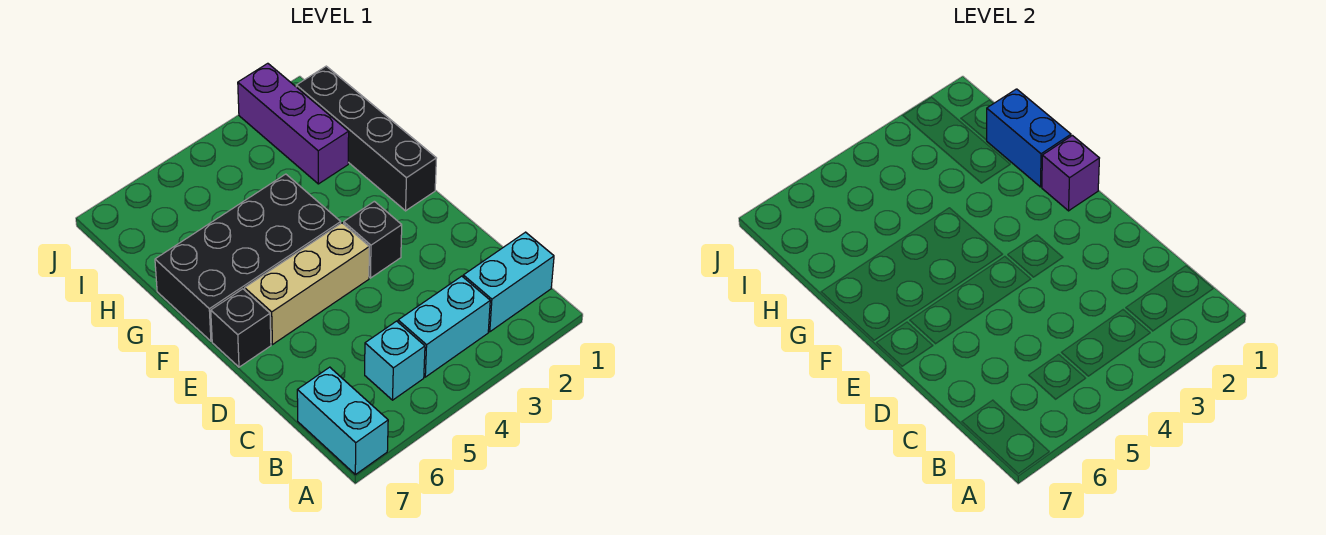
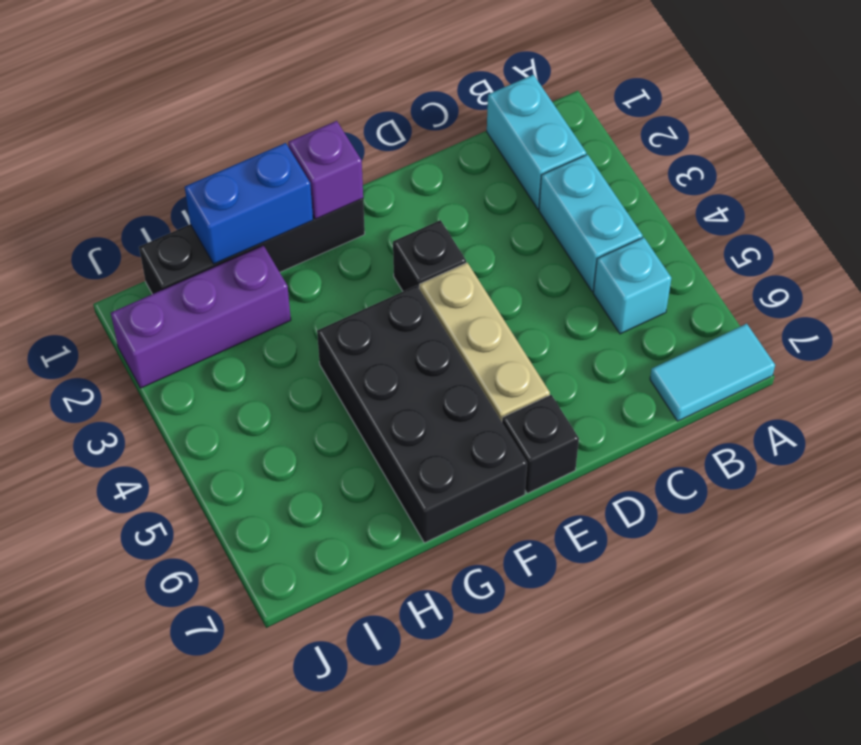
cyan brick A7:B7 level 1 -> cyan tile A7:B7 level 1

